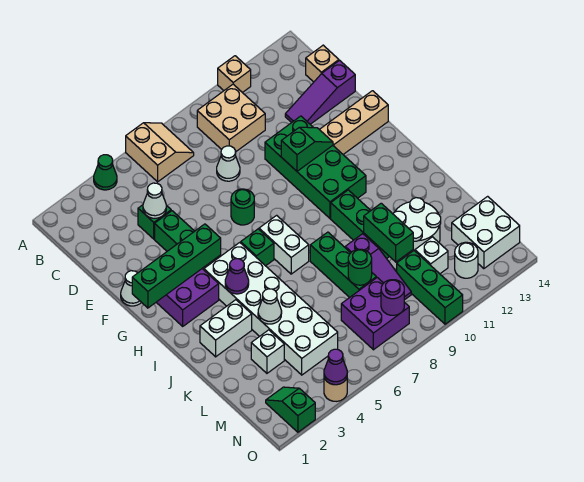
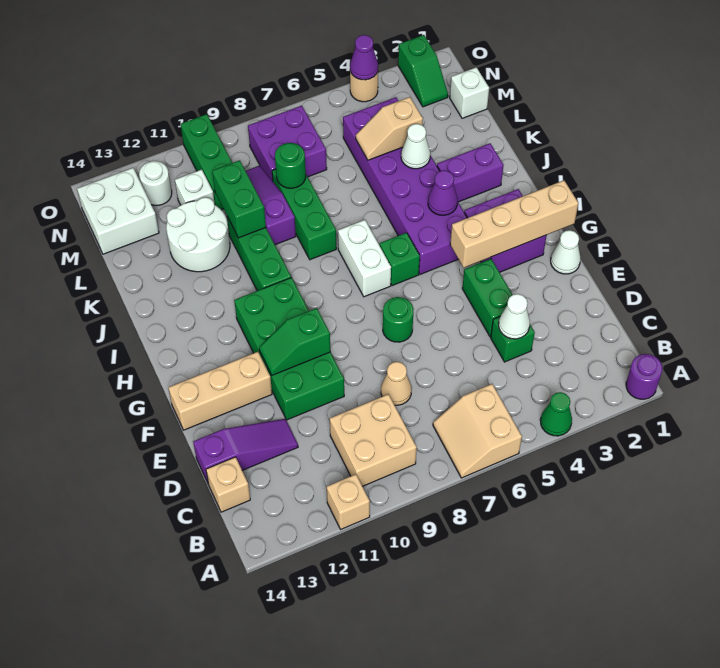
white cone D8 level 1 -> tan cone D8 level 1
green brick G1:G4 level 2 -> tan brick G1:G4 level 2
white brick H4:M5 level 1 -> purple brick H4:M5 level 1
white brick J2:J3 level 1 -> purple brick J2:J3 level 1
white brick L3 level 1 -> white brick M1 level 1
none -> tan slope L4:L5 level 2 top 4
purple round brick N8 level 2 -> purple round brick A1 level 1

